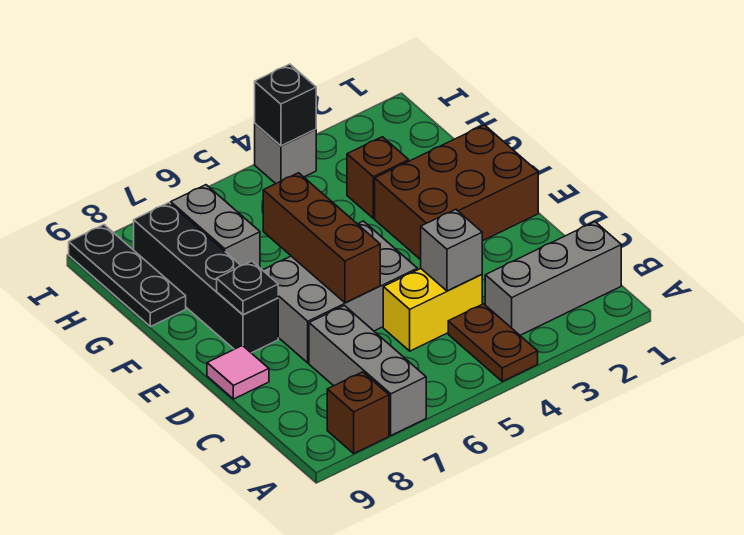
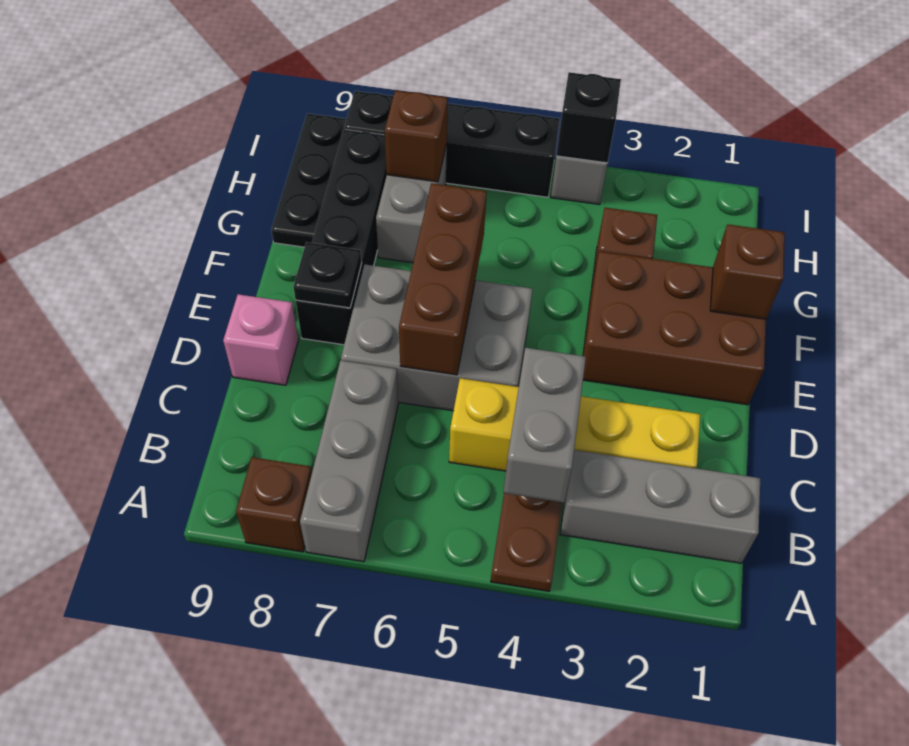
yellow brick C4:C5 level 1 -> yellow brick C2:C5 level 1
grey brick C4 level 2 -> grey brick B4:C4 level 2
pink tile D9 level 1 -> pink brick D9 level 1
none -> brown brick F1 level 2
none -> brown brick H7 level 2
none -> black brick I5:I8 level 1

